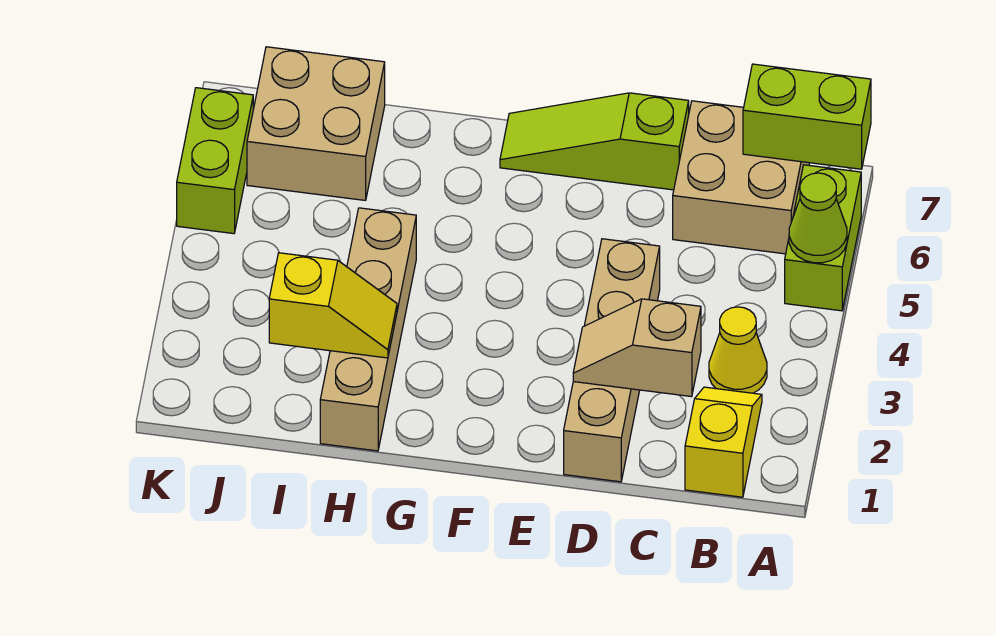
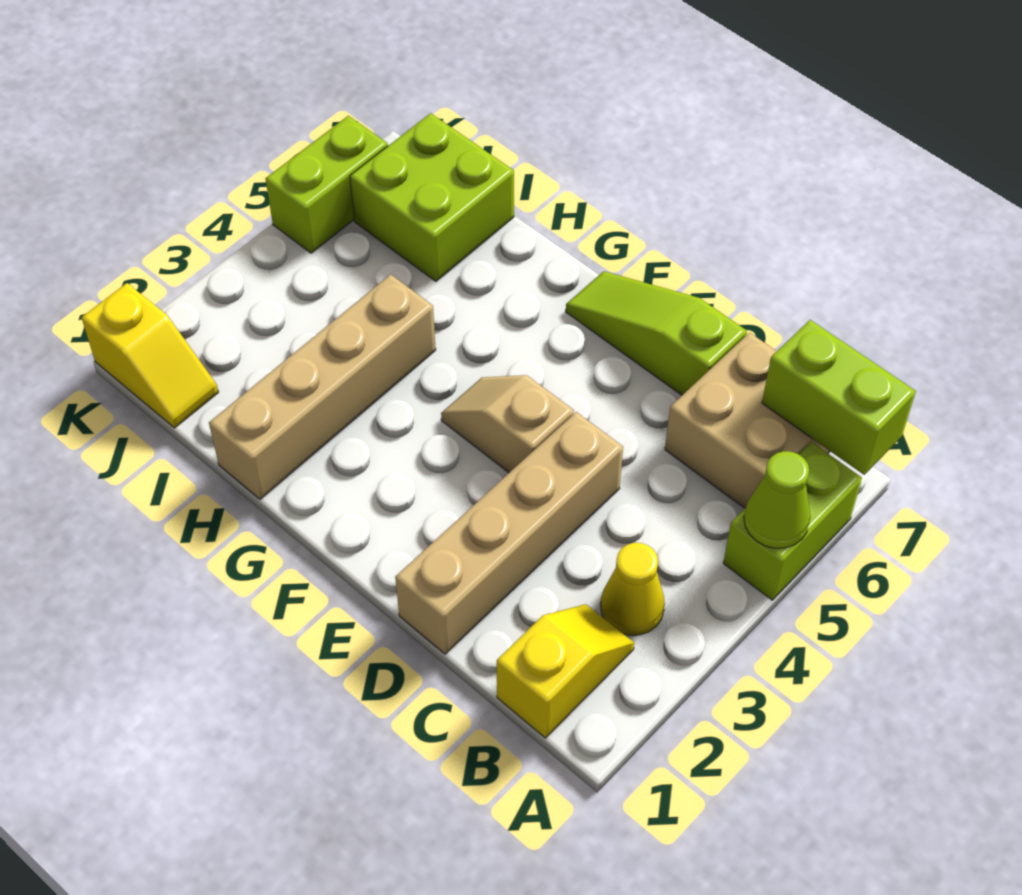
tan slope C2:D2 level 2 top C -> tan slope E4:F4 level 1 top E
yellow slope H2:I2 level 2 top I -> yellow slope J1:K1 level 1 top K
tan brick I6:J7 level 1 -> lime brick I6:J7 level 1

